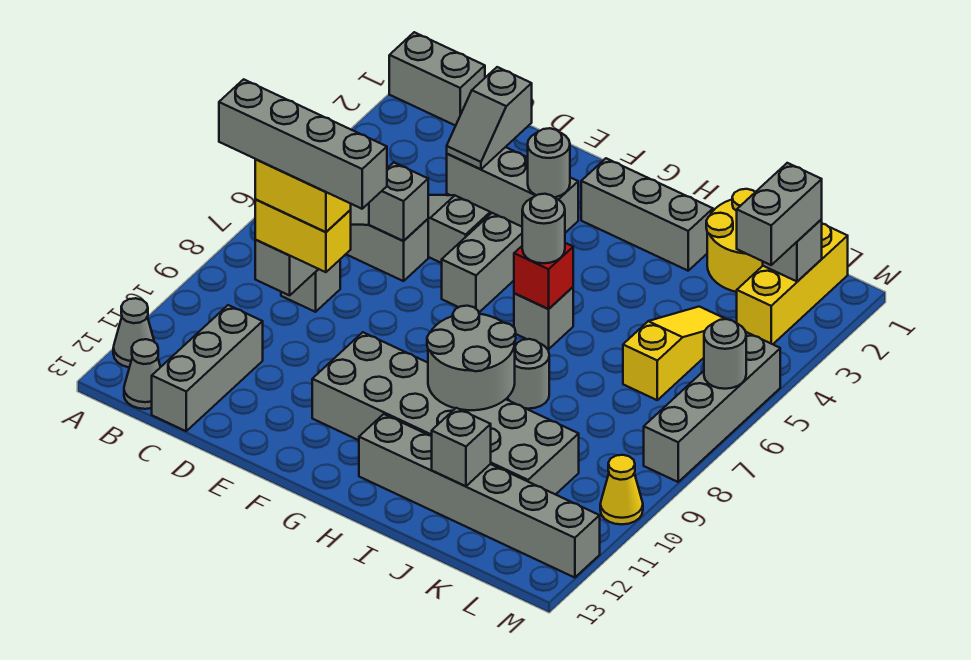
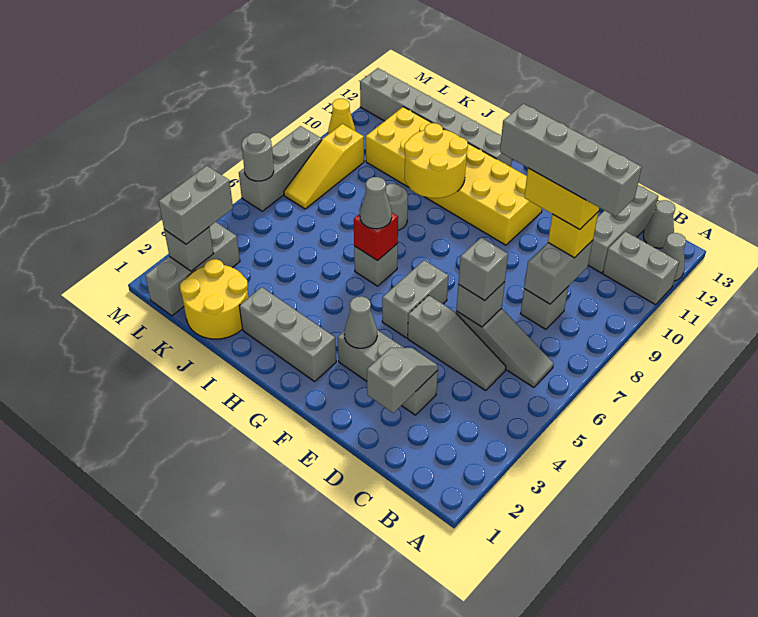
grey brick A1:B1 level 1 -> grey brick A11:B11 level 1
yellow brick C9:D9 level 3 -> yellow brick C9 level 3
grey round brick F3 level 2 -> grey cone F3 level 2
grey brick F10:K11 level 1 -> yellow brick F10:K11 level 1
grey round brick H6 level 3 -> grey cone H6 level 3
grey round brick H9:I10 level 2 -> yellow round brick H9:I10 level 2
grey brick J12 level 2 -> grey brick D6 level 3
yellow slope K4:K6 level 1 top 6 -> yellow slope L7:L9 level 1 top 9
yellow brick L1:L3 level 1 -> grey brick L1:L3 level 1
grey brick M5:M8 level 1 -> grey brick M6:M8 level 1

